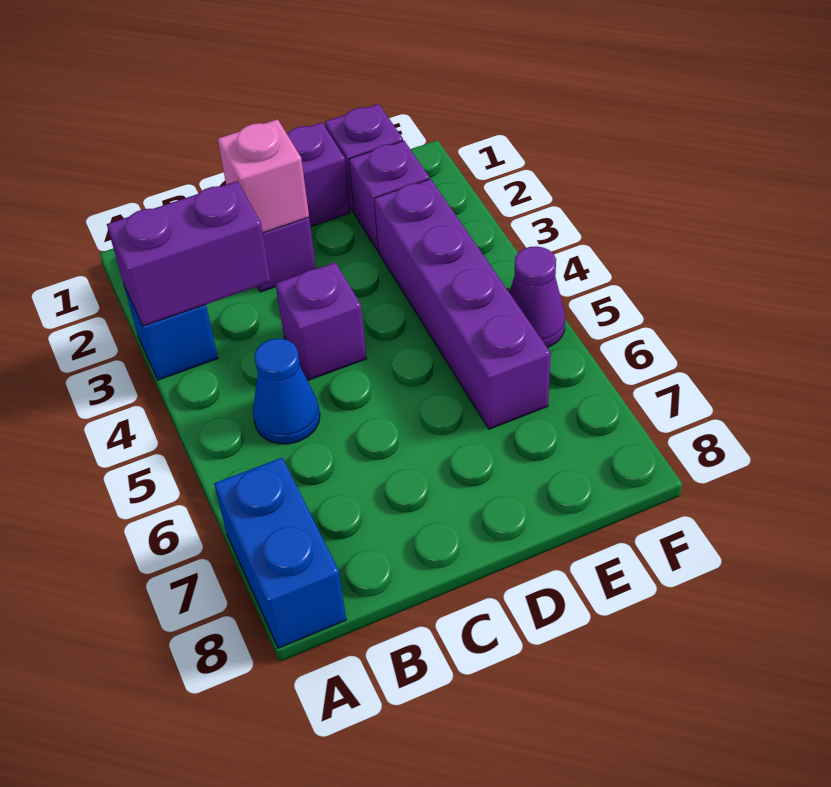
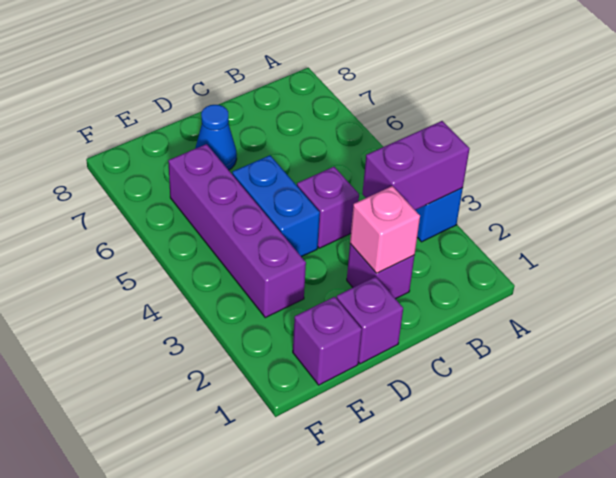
blue brick A7:A8 level 1 -> blue brick D4:D5 level 1
blue cone B5 level 1 -> blue cone D7 level 1
purple brick E2 level 1 -> none
purple cone F5 level 1 -> none

